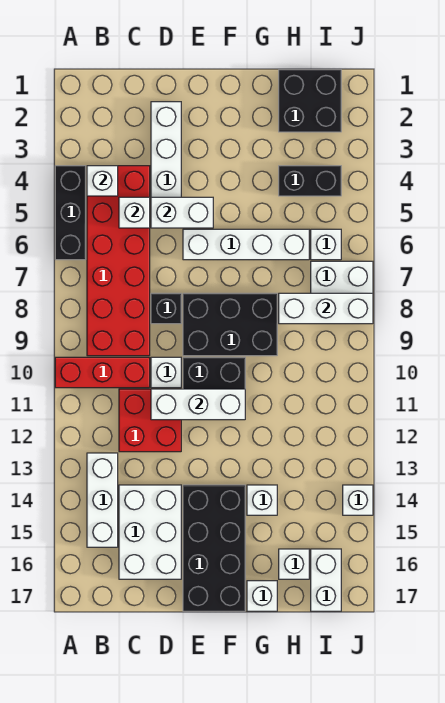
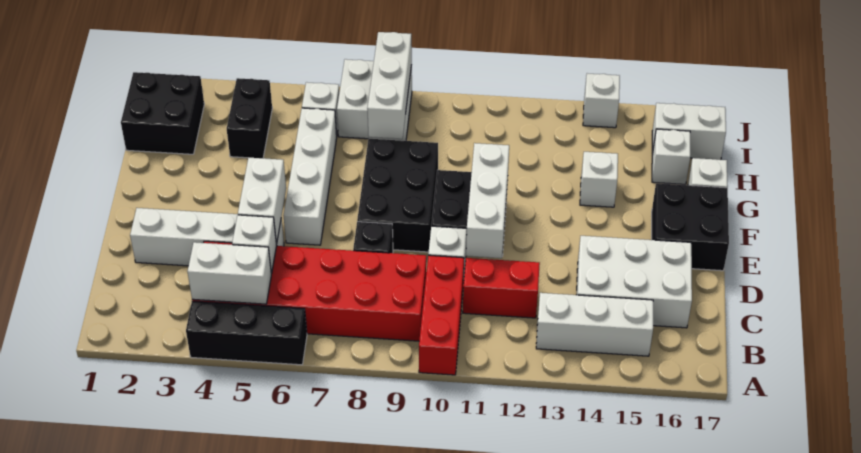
white brick B4 level 2 -> white brick B4:B5 level 2
red brick C11:D12 level 1 -> red brick C11:C12 level 1
black brick E14:F17 level 1 -> black brick E16:F17 level 1

